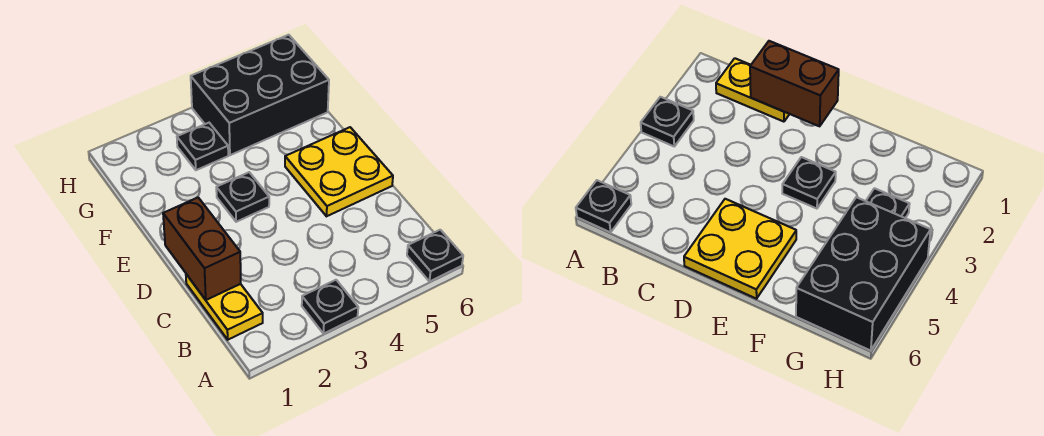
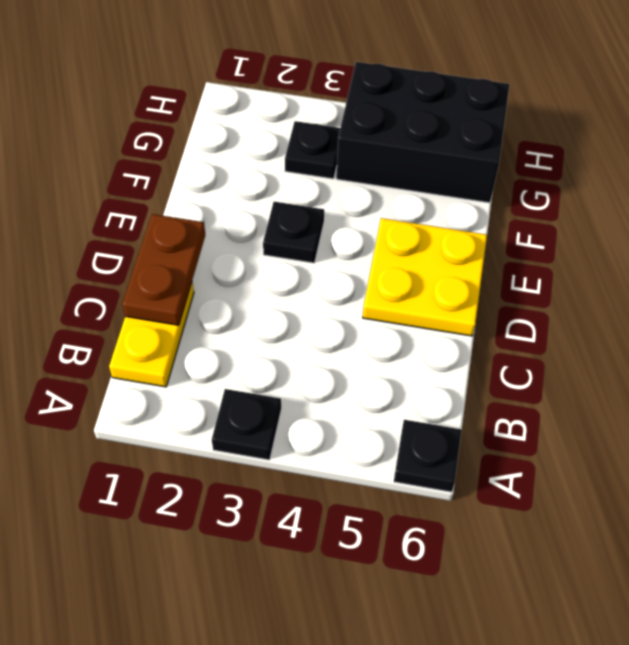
brown brick C1:D1 level 2 -> brown plate C1:D1 level 2

